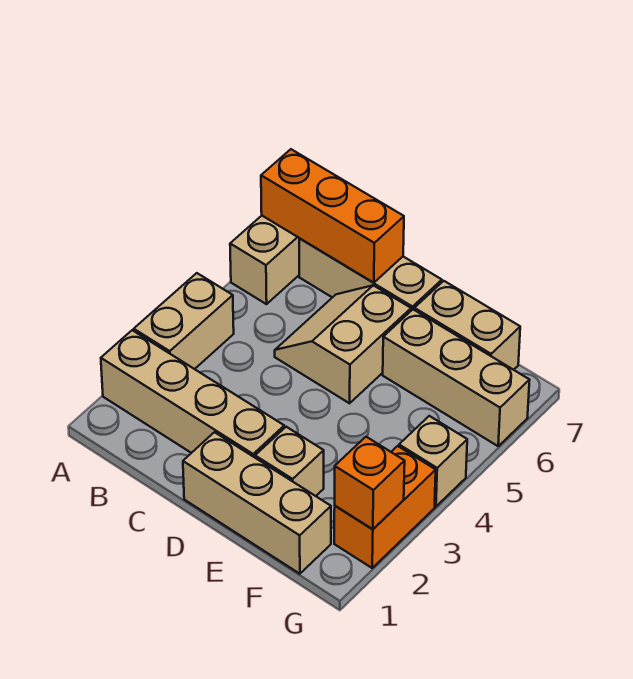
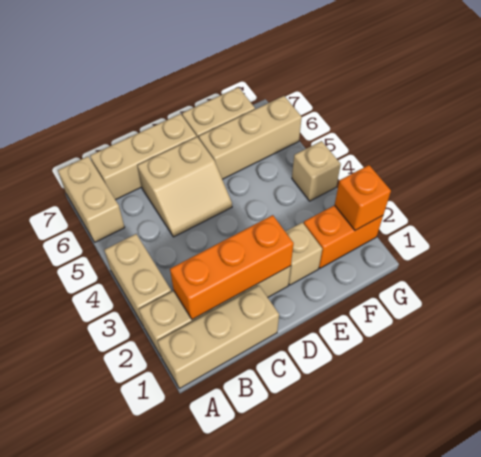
orange brick A7:C7 level 2 -> orange brick B2:D2 level 2
tan slope C5:D6 level 1 top D -> tan slope C5:D6 level 1 top 6
tan brick D1:F1 level 1 -> tan brick A1:C1 level 1
orange brick G2:G3 level 1 -> orange brick F2:G2 level 1

